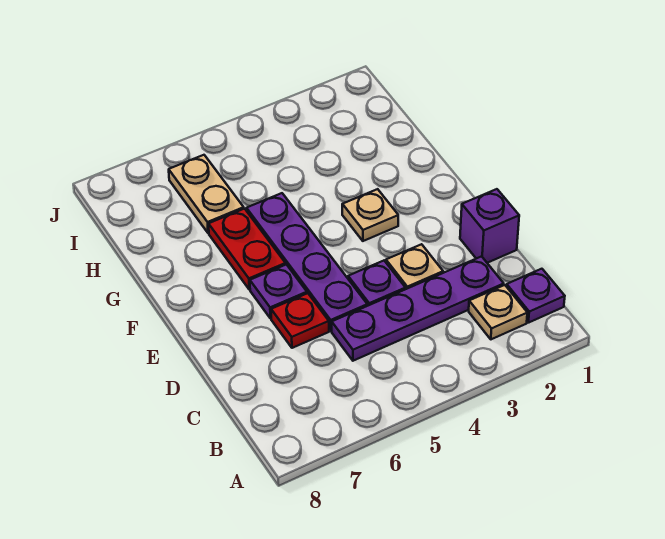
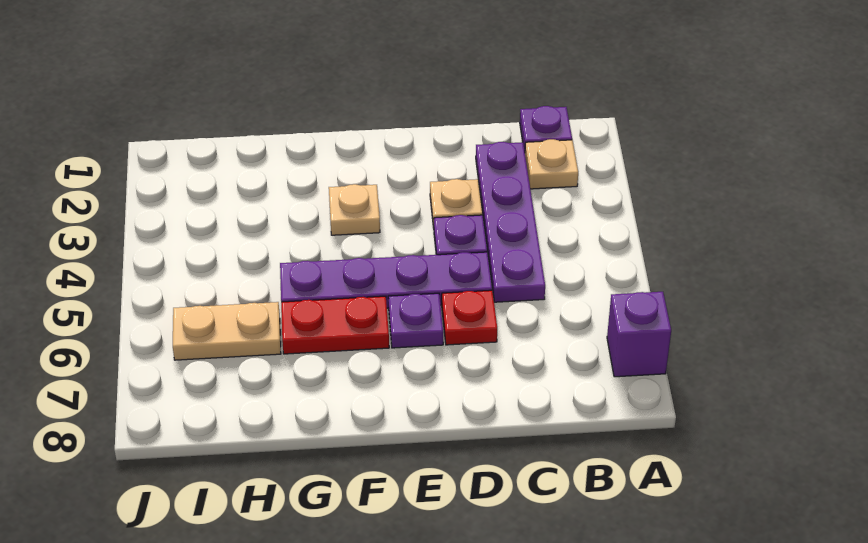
purple brick D1 level 1 -> purple brick A7 level 1

